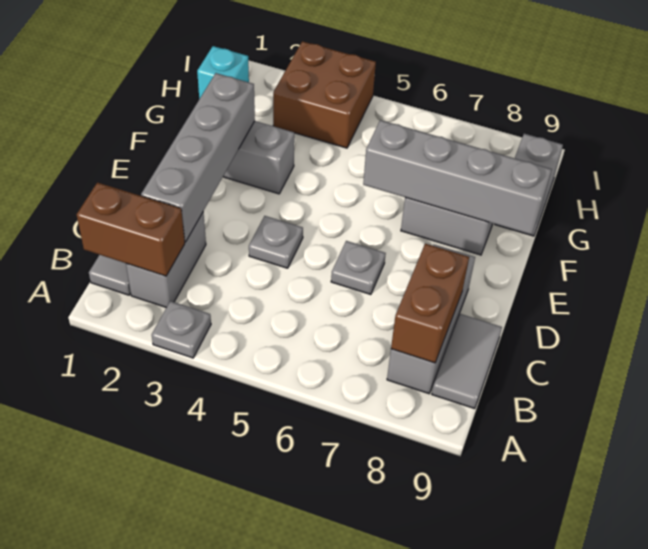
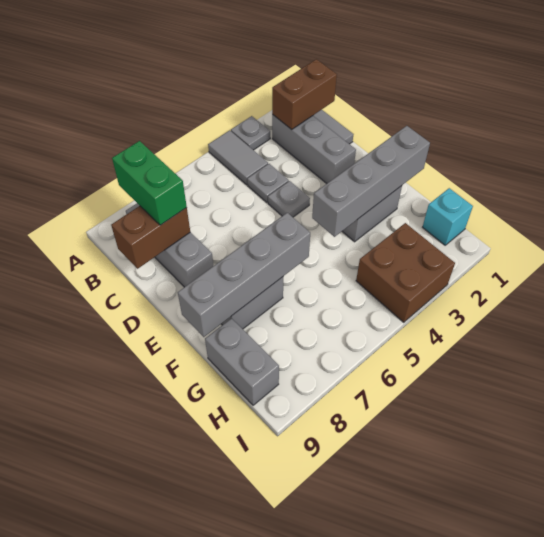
grey brick B2:C2 level 1 -> grey brick B2:D2 level 1
brown brick B8:C8 level 2 -> brown brick C8:C9 level 2
none -> green brick B8:C8 level 3
grey tile B9:C9 level 1 -> grey tile A4:B4 level 1
grey brick C2:F2 level 2 -> grey brick F1:F4 level 2
grey plate D6 level 1 -> grey plate C4 level 1

